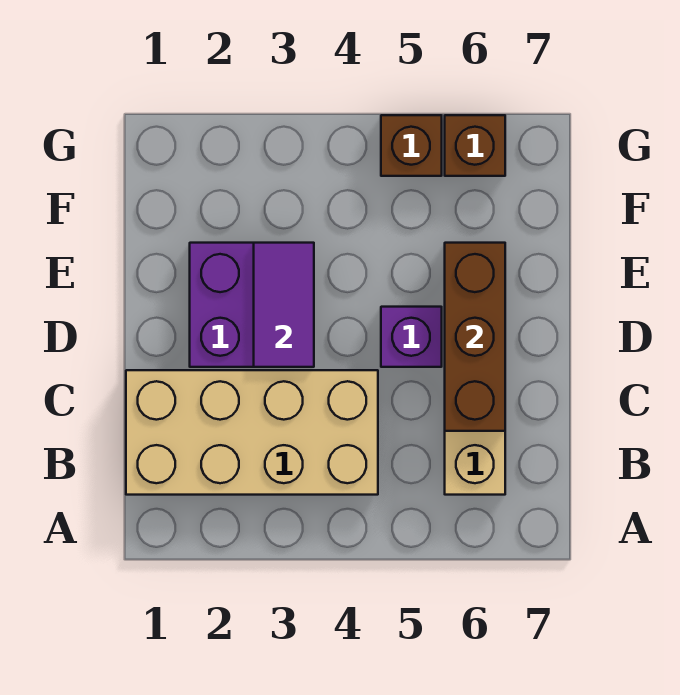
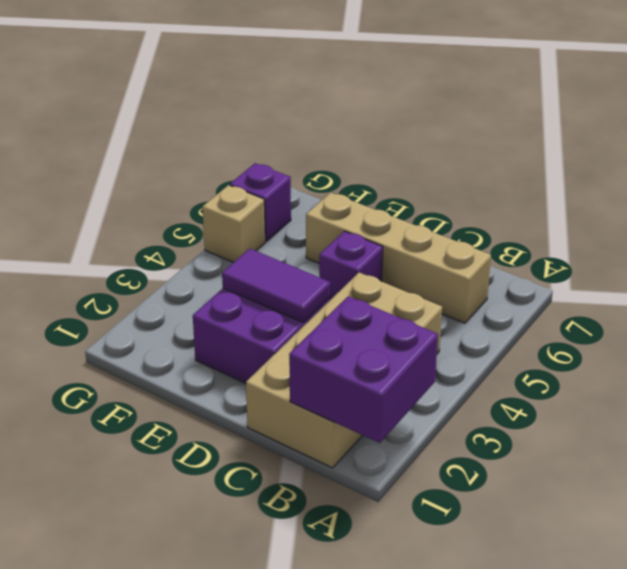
none -> purple brick A1:B2 level 2
brown brick C6:E6 level 2 -> none
brown brick G5 level 1 -> tan brick G5 level 1
brown brick G6 level 1 -> purple brick G6 level 1

